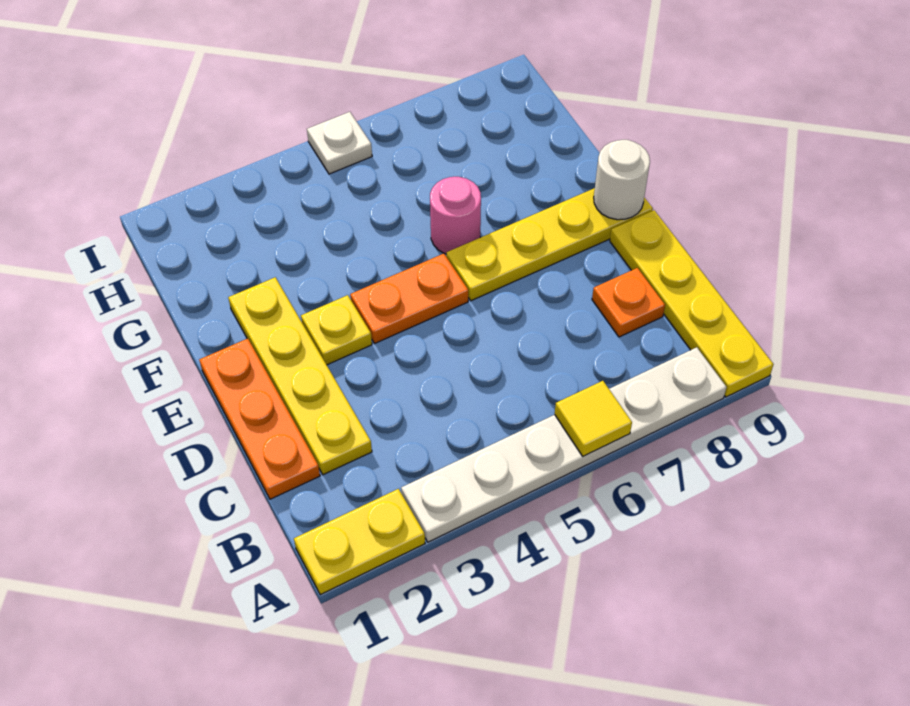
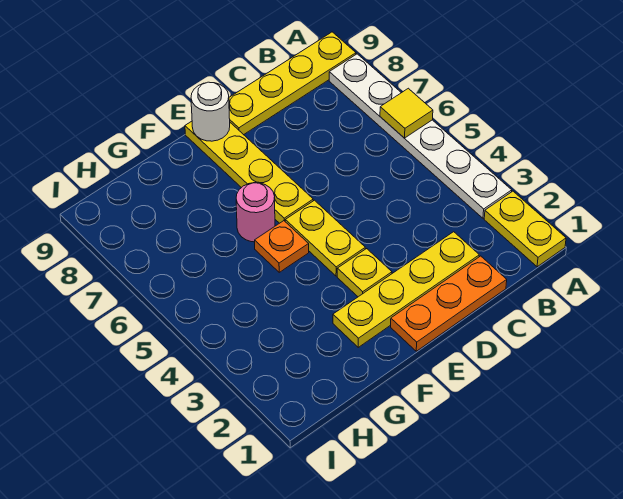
orange plate C8 level 1 -> orange plate F5 level 1
orange plate E4:E5 level 1 -> yellow plate E4:E5 level 1
white plate I5 level 1 -> none

